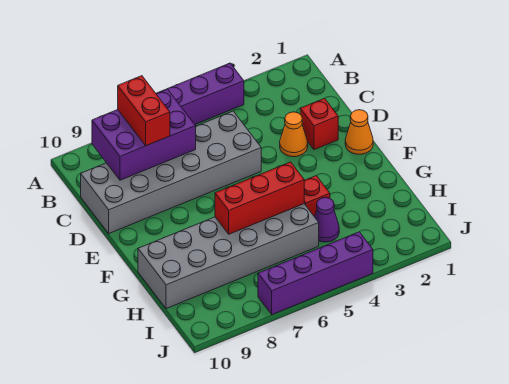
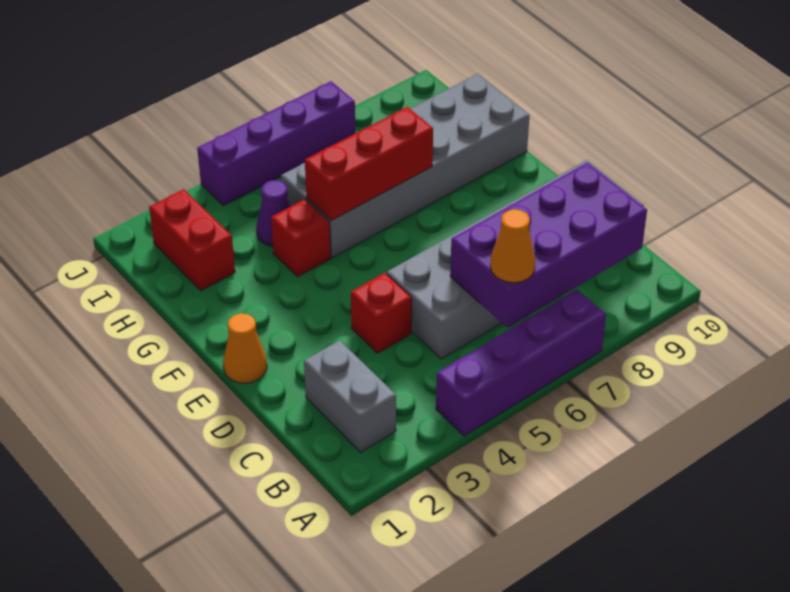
none -> grey brick B2:C2 level 1
purple brick B7:C9 level 2 -> purple brick B6:C9 level 2
red brick B8:C8 level 3 -> red brick H2:I2 level 1
red brick D2 level 1 -> red brick D4 level 1
orange cone D3 level 1 -> orange cone B6 level 3

